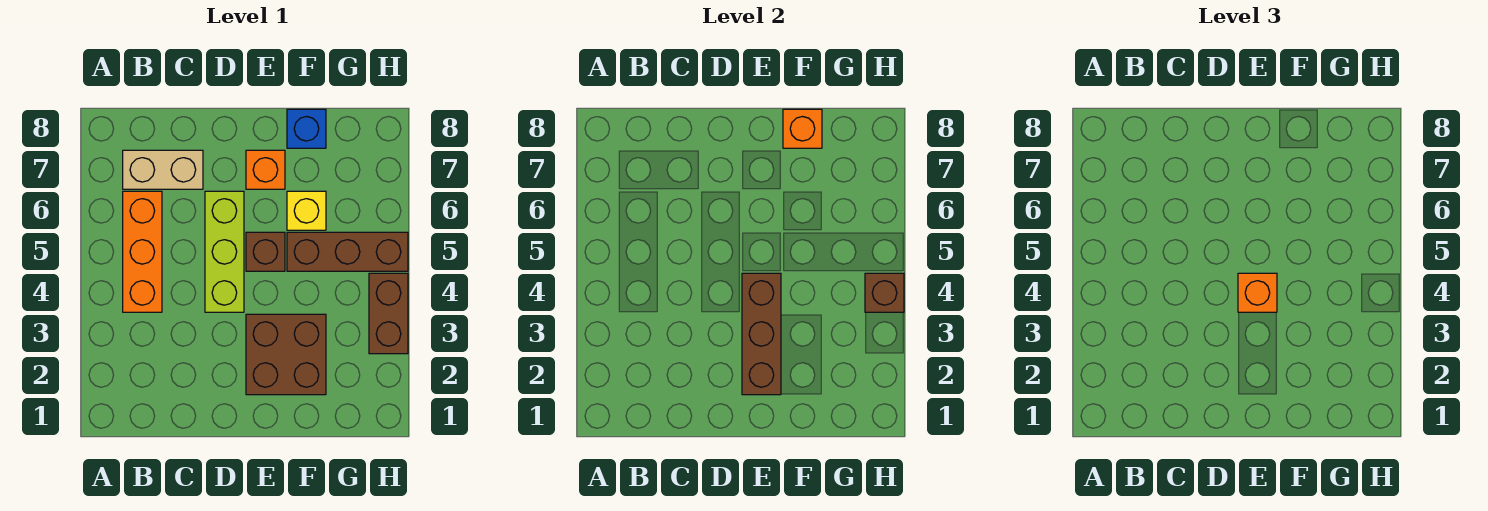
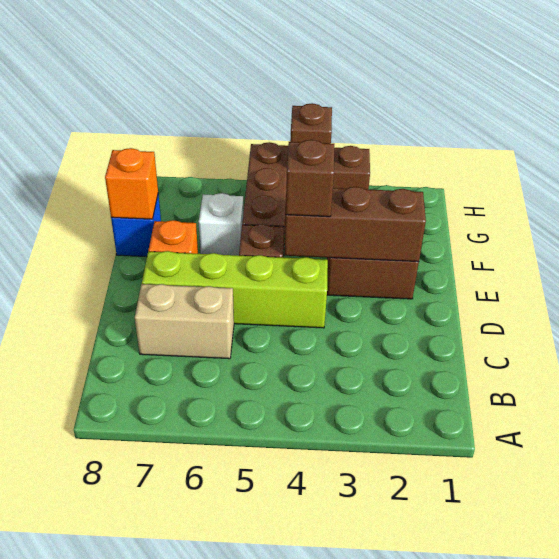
orange brick B4:B6 level 1 -> none
tan brick B7:C7 level 1 -> tan brick C6:C7 level 1
lime brick D4:D6 level 1 -> lime brick D4:D7 level 1
orange brick E4 level 3 -> brown brick E4 level 3
yellow brick F6 level 1 -> white brick F6 level 1

